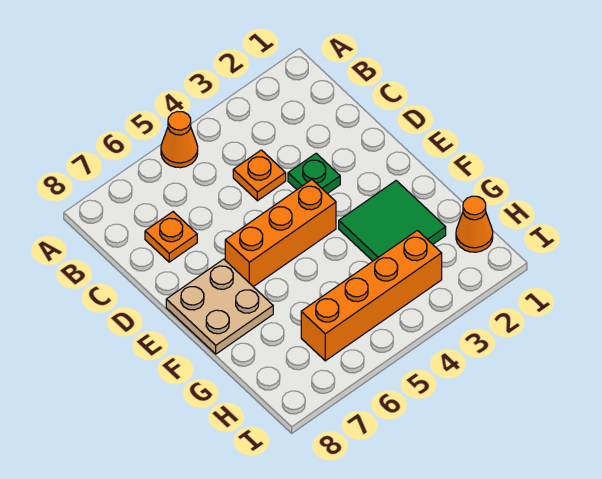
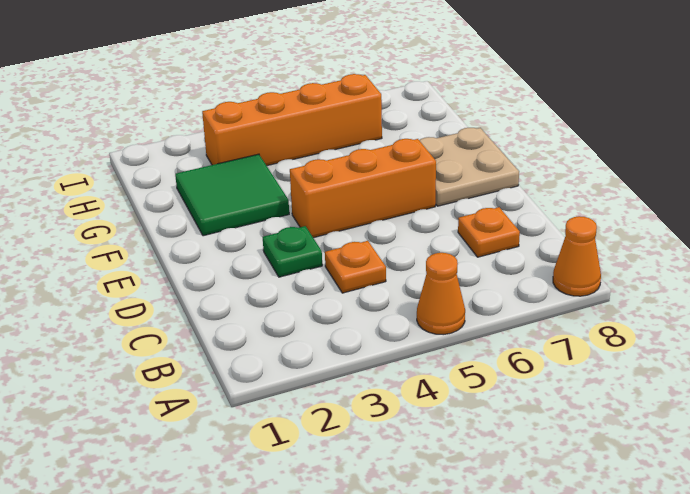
orange cone H1 level 1 -> orange cone A8 level 1

